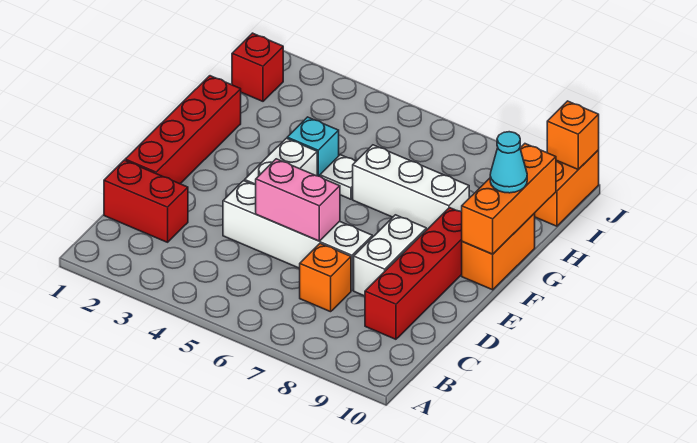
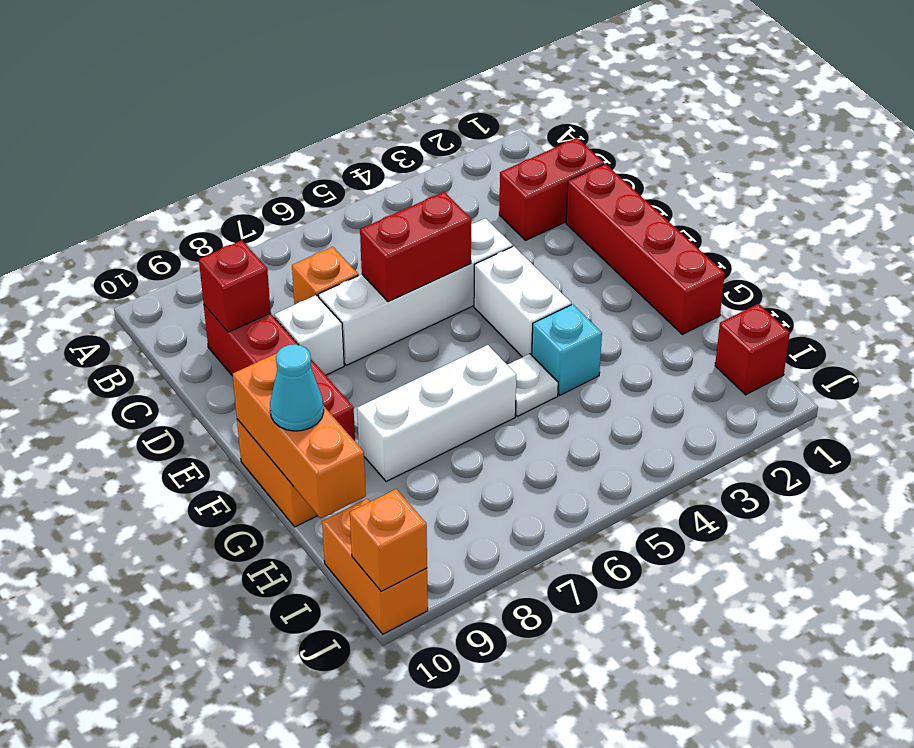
none -> red brick C9 level 2
pink brick D5:D6 level 2 -> red brick D5:D6 level 2
white brick D8:E8 level 1 -> white brick D8 level 1

